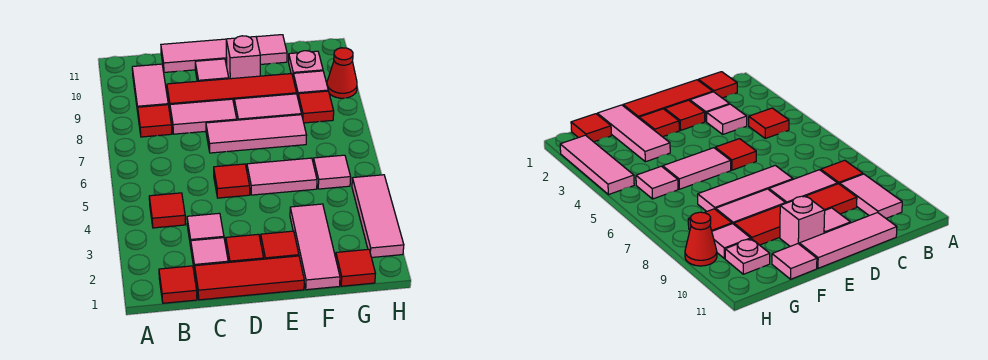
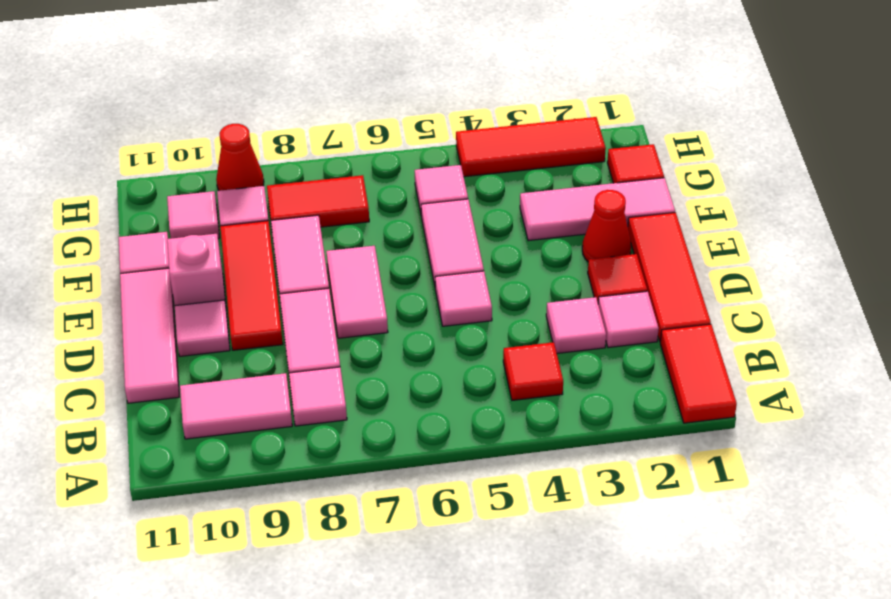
red tile B1 level 1 -> red tile A1:B1 level 1
red tile B8 level 1 -> pink tile B8 level 1
red tile C9:F9 level 1 -> red tile D9:F9 level 1
red tile D5 level 1 -> pink tile D5 level 1
pink tile D7:F7 level 1 -> pink tile D7:E7 level 1
red tile E2 level 1 -> red cone E2 level 1
red tile G8 level 1 -> red tile G7:G8 level 1
pink plate G10 level 1 -> pink tile G10 level 1
pink tile H2:H4 level 1 -> red tile H2:H4 level 1

